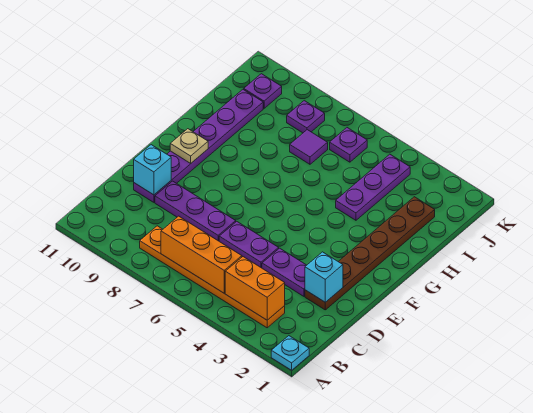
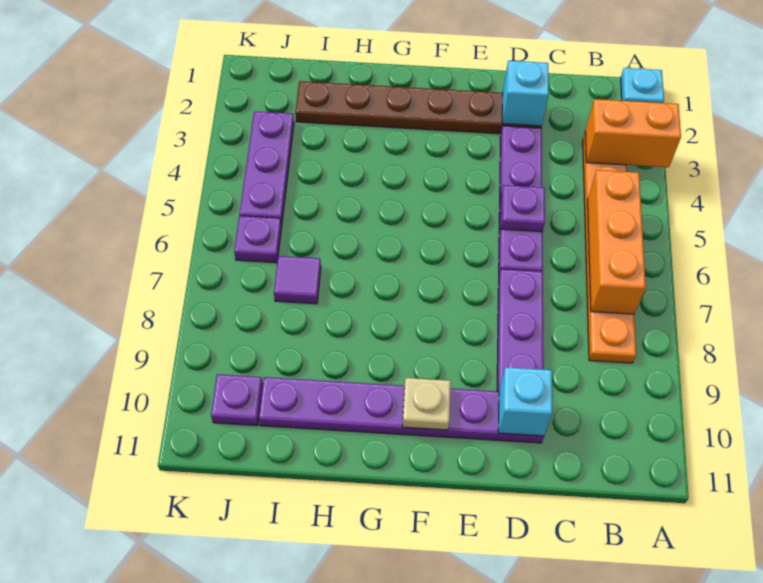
orange brick B3:B4 level 2 -> orange brick A3:B3 level 2
purple plate H4:J4 level 1 -> purple plate J3:J5 level 1
purple plate J8 level 1 -> purple plate D5 level 2

